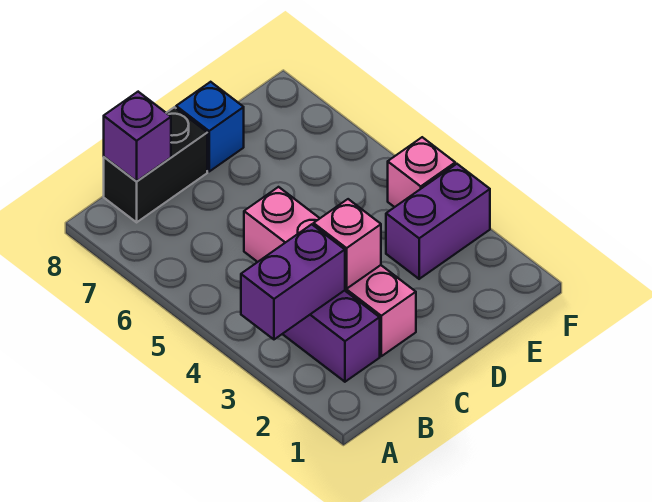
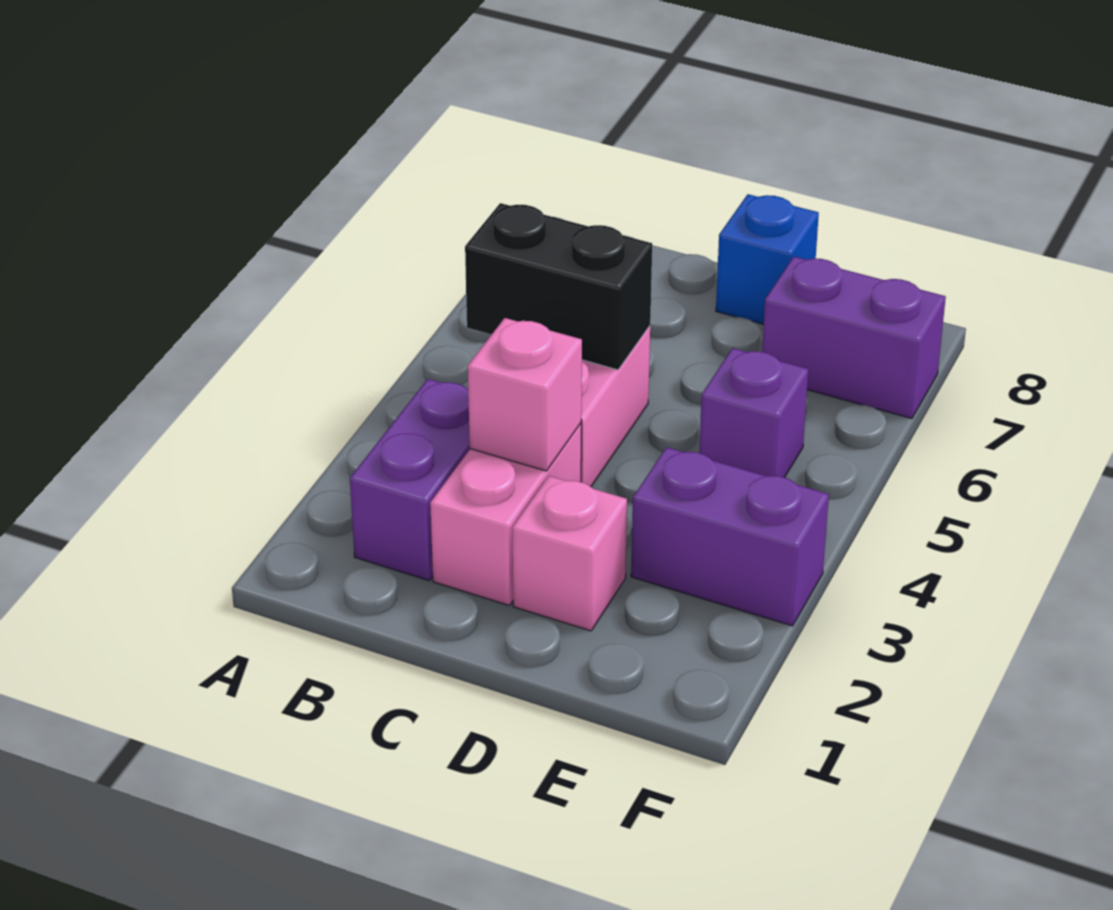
purple brick A3:B3 level 2 -> purple brick E7:F7 level 1
black brick B8:C8 level 1 -> black brick B5:C5 level 2
purple brick B8 level 2 -> purple brick E5 level 1
pink brick F4 level 1 -> pink brick D2 level 1

